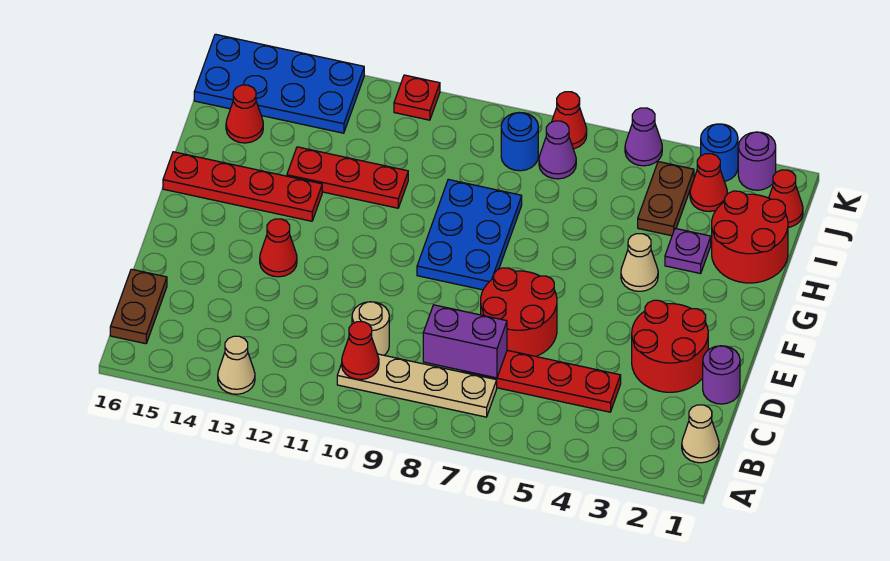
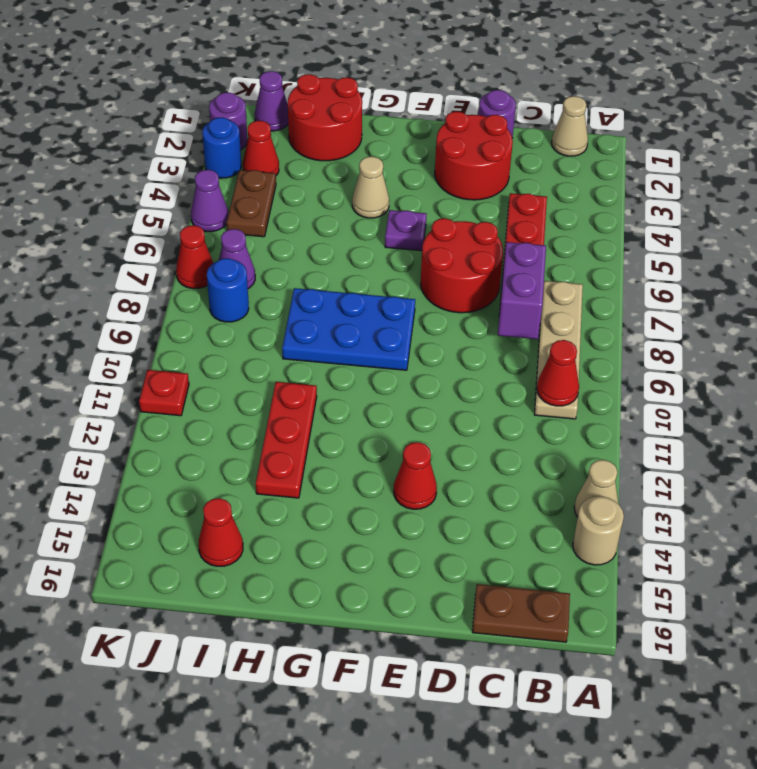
tan round brick C10 level 1 -> tan round brick A14 level 1
red plate G13:G16 level 1 -> none
purple plate H3 level 1 -> purple plate F5 level 1
brown plate I4:J4 level 1 -> brown plate J4:J5 level 1
red cone J1 level 1 -> purple cone J1 level 1
blue plate J13:K16 level 1 -> none

